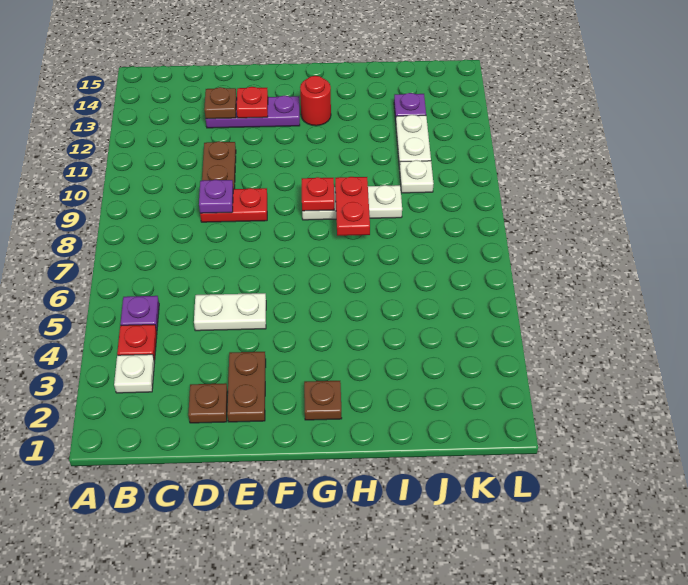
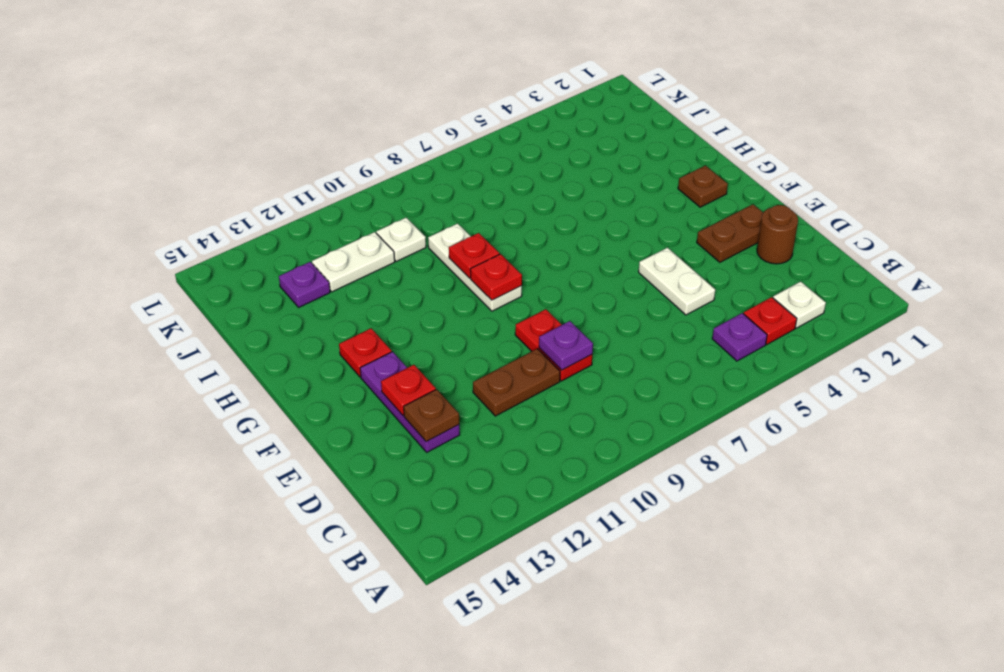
brown plate D2 level 1 -> brown round brick D2 level 1
red round brick G13 level 1 -> red plate G13 level 1
red plate H8:H9 level 2 -> red plate H9 level 2

